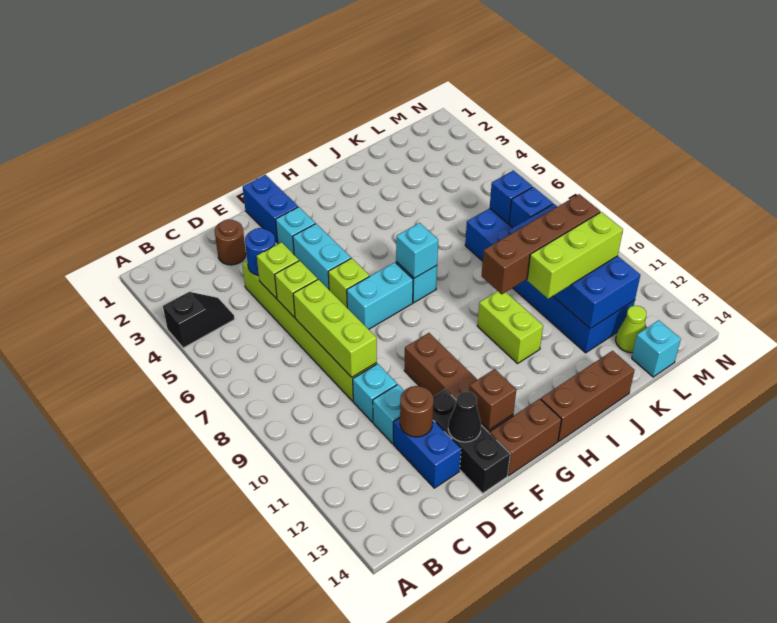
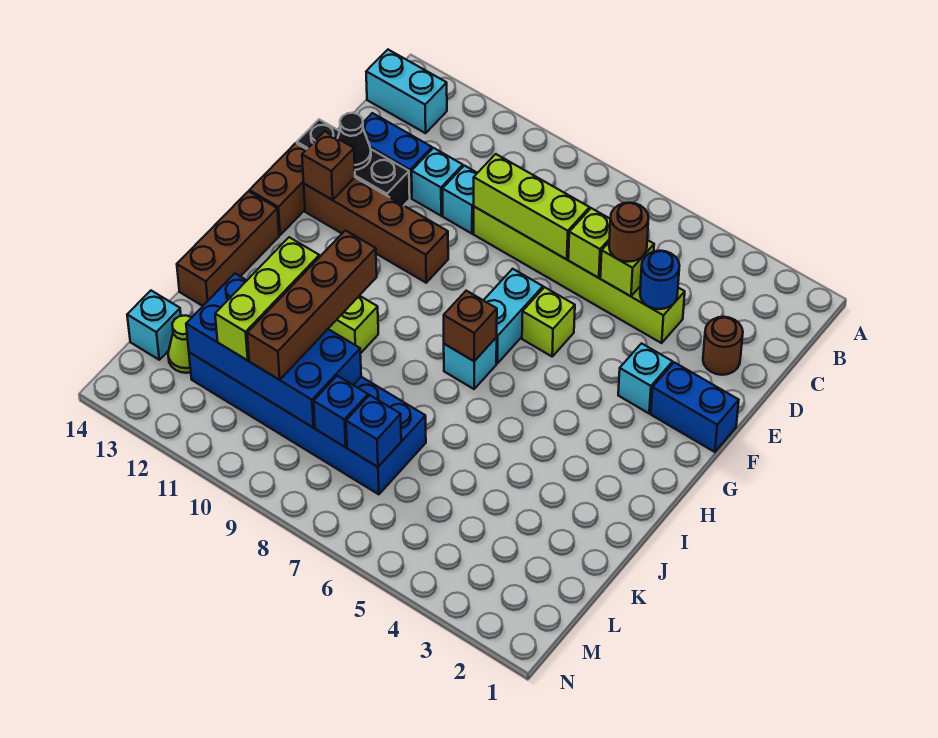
black slope A4:B4 level 1 top A -> none
brown round brick D12 level 2 -> brown round brick D5 level 3
cyan brick F4:F5 level 1 -> cyan brick B13:B14 level 1
cyan brick H7 level 2 -> brown brick H7 level 2

